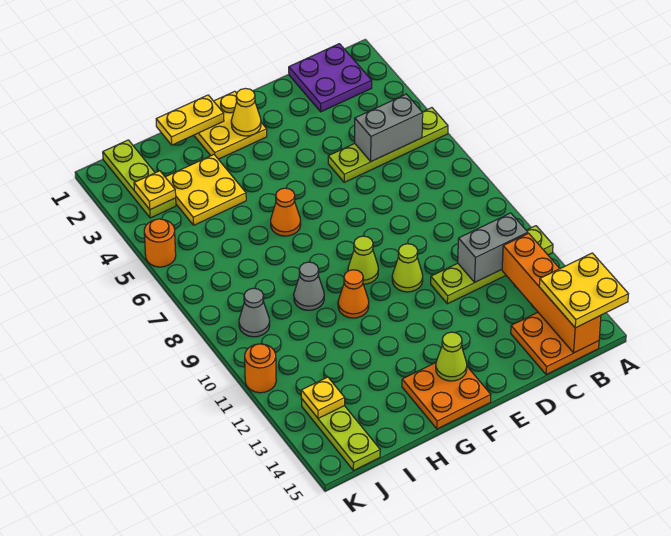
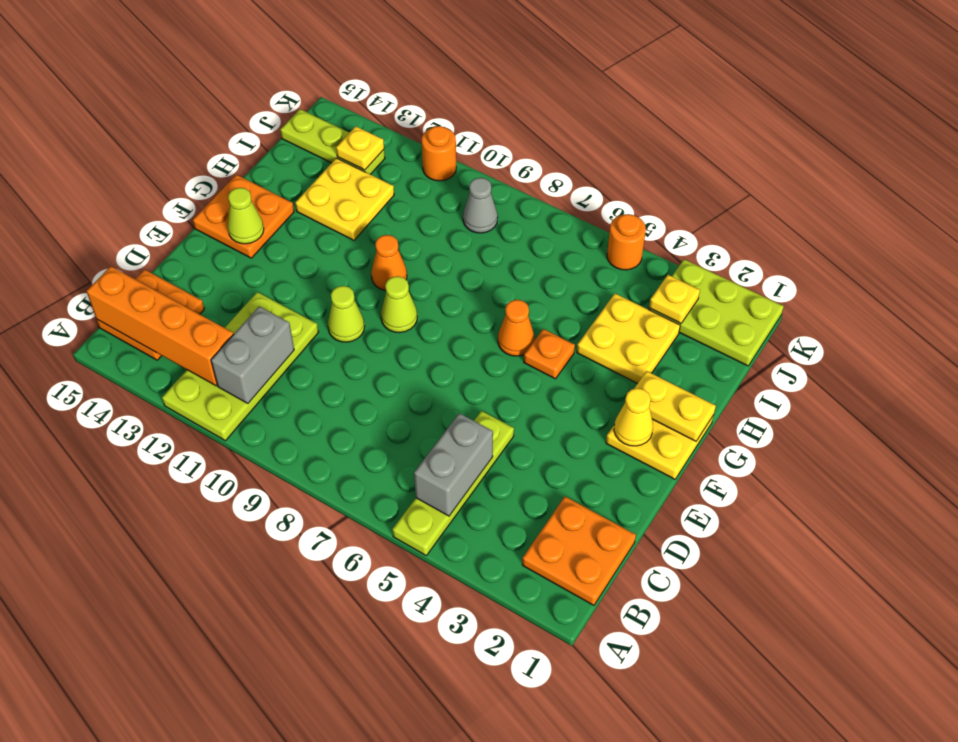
lime plate A11:D11 level 1 -> lime plate A11:D12 level 1
yellow plate A14:B15 level 3 -> yellow plate H12:I13 level 1
purple plate B1:C2 level 1 -> orange plate B1:C2 level 1
yellow plate G1:H1 level 2 -> yellow plate G1:G2 level 2
none -> orange plate G5 level 1
grey cone H9 level 1 -> none
lime plate J1:J3 level 1 -> lime plate J1:K3 level 1

